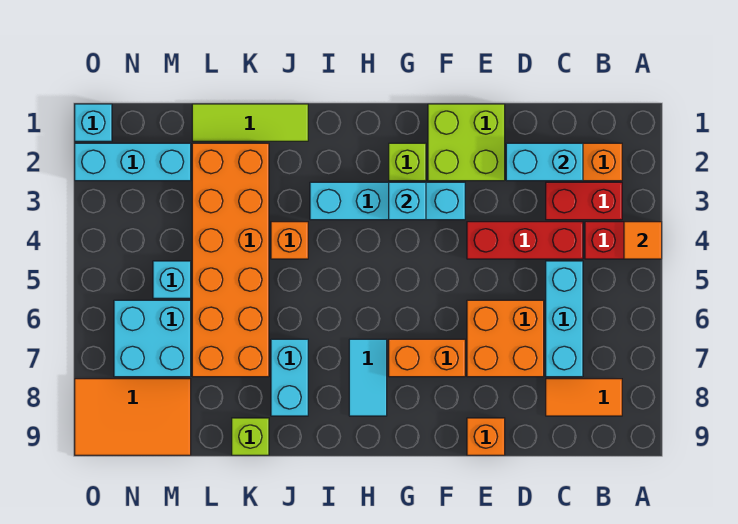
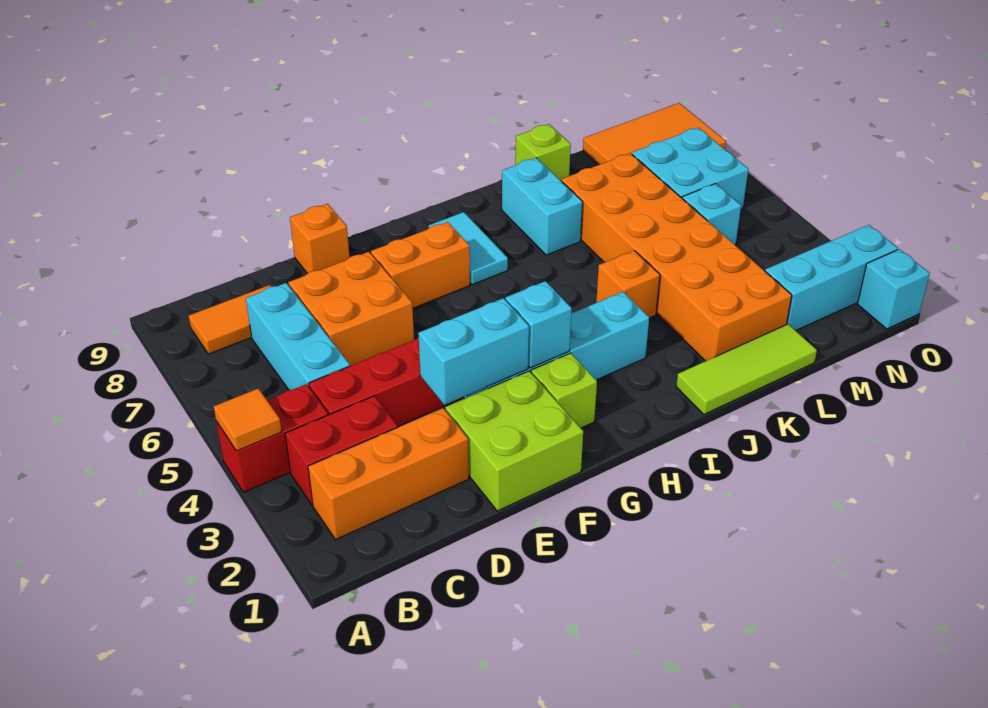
cyan brick C2:D2 level 2 -> cyan brick E3:F3 level 2

